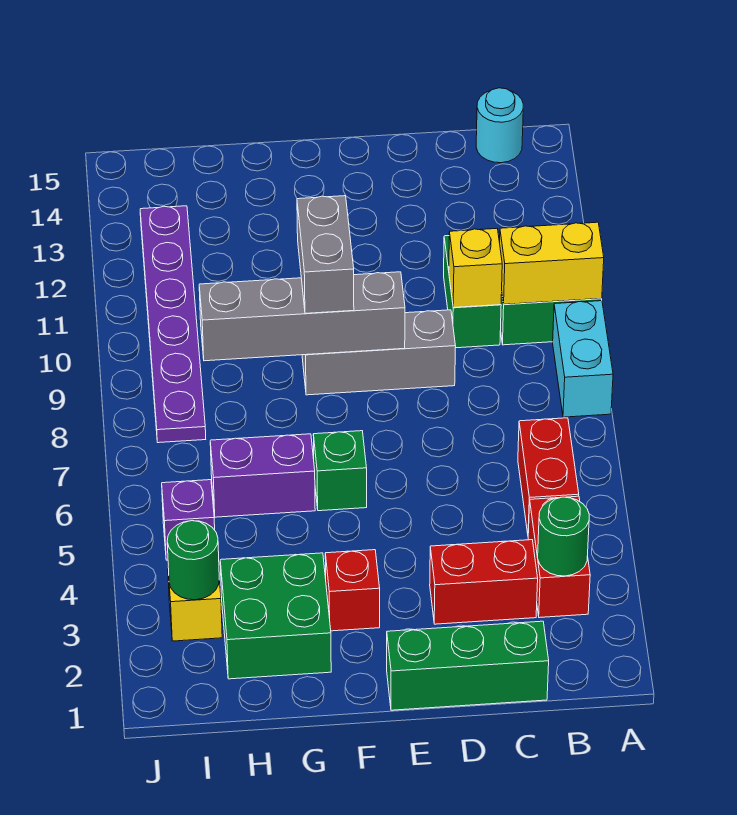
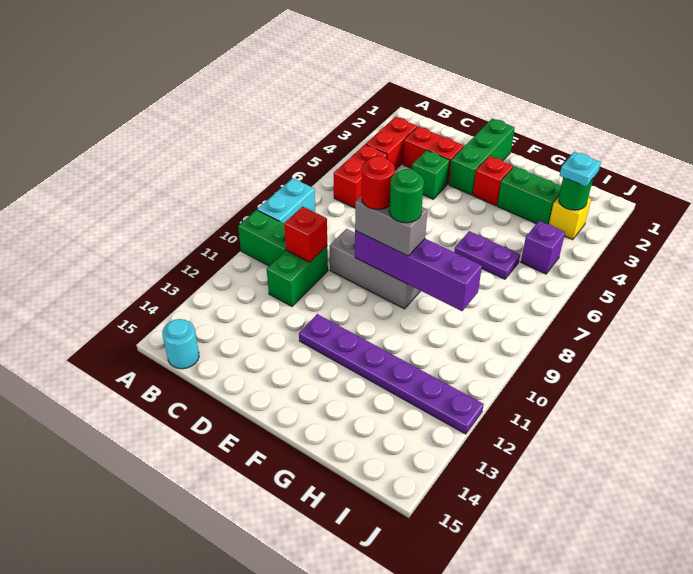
yellow brick A10:B10 level 2 -> none
green round brick B3 level 2 -> green round brick F9 level 4
green brick C1:E1 level 1 -> green brick E1:E3 level 1
yellow brick C10 level 2 -> red brick C10 level 2
grey brick E9:H9 level 2 -> purple brick E9:H9 level 2
none -> red round brick E9 level 4
green brick F6 level 1 -> green brick D4 level 1
grey brick F9:F10 level 3 -> grey brick E9:F9 level 3
green brick G2:H3 level 1 -> green brick G3:H3 level 1
purple brick G6:H6 level 1 -> purple plate G6:H6 level 1
none -> cyan plate I3 level 3
purple plate I8:I13 level 1 -> purple plate E12:J12 level 1

